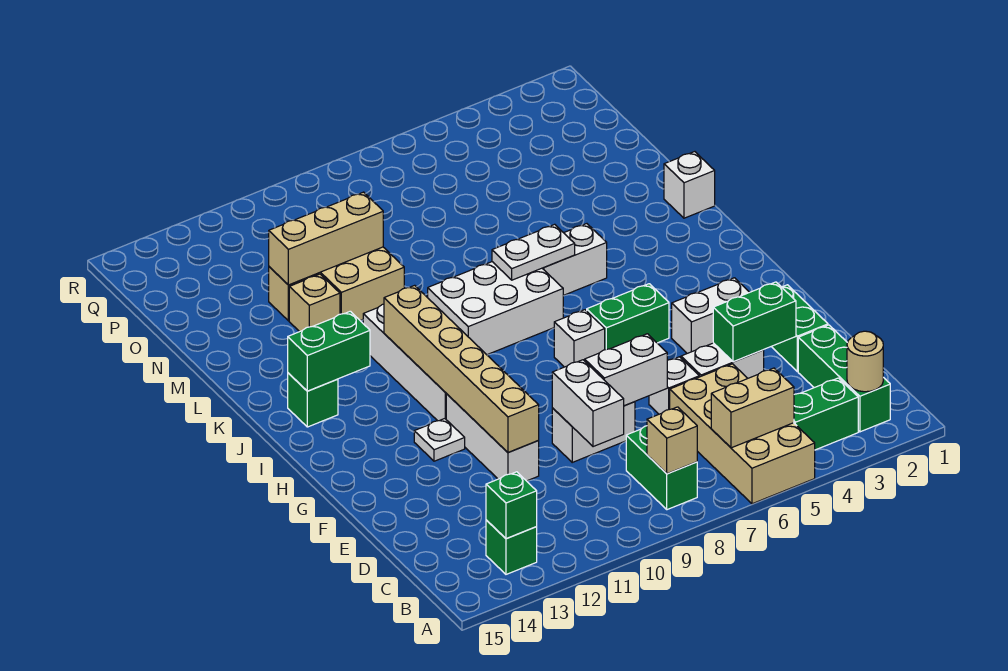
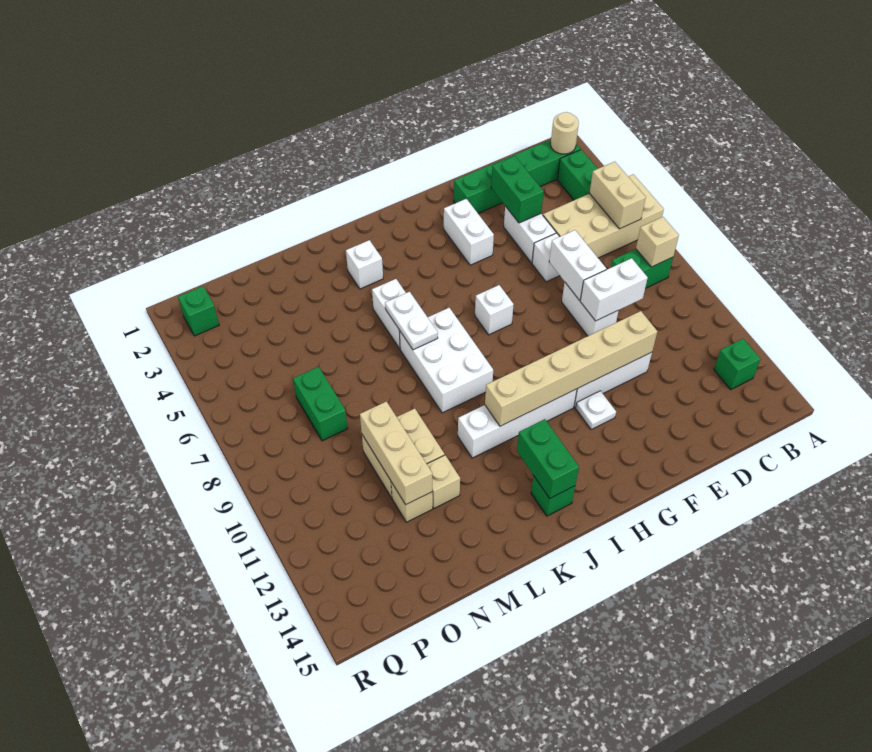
green brick B13 level 2 -> green brick Q2 level 1
green brick H5:H6 level 1 -> green brick O7:O8 level 1
white brick L1 level 1 -> white brick K3 level 1

